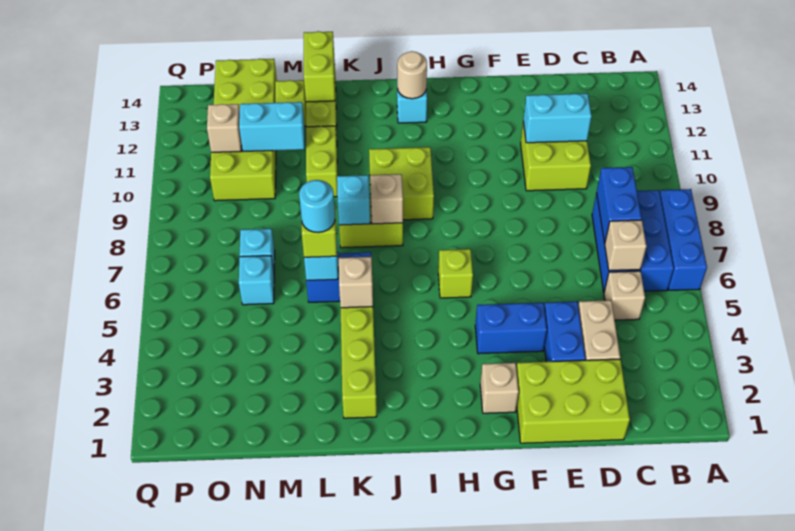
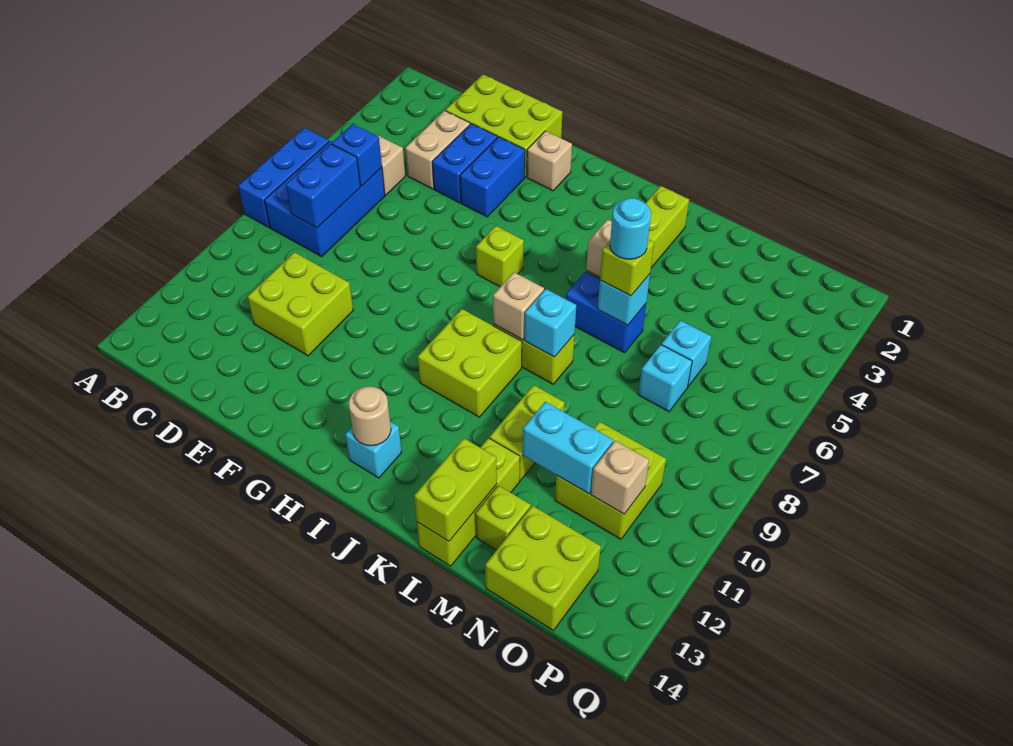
tan brick C6 level 2 -> blue brick C6 level 2
cyan brick D11:E11 level 2 -> none
blue brick F4:G4 level 1 -> blue brick F3:F4 level 1

